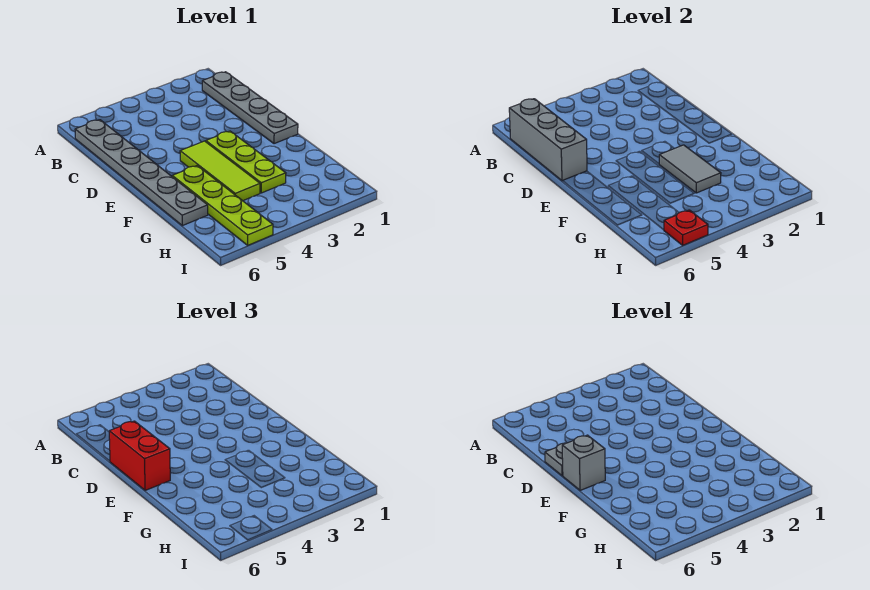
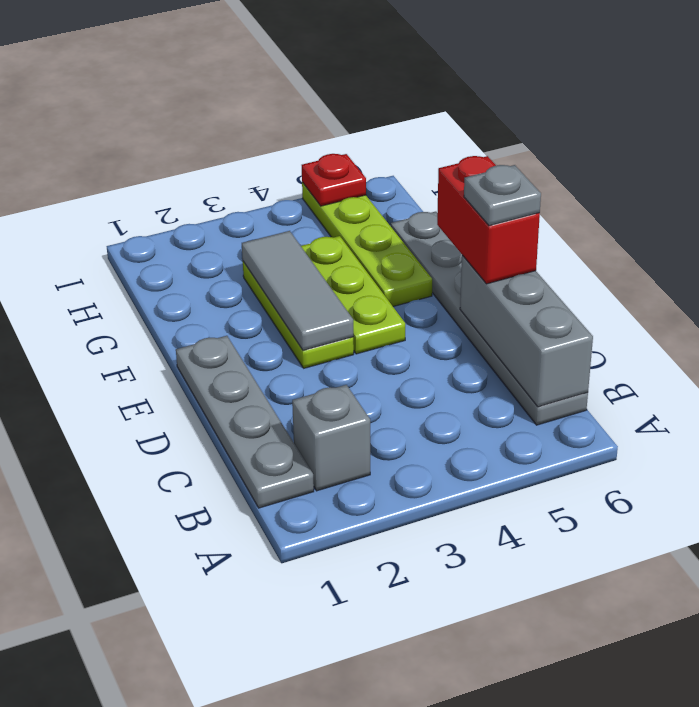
lime tile E4:G4 level 1 -> lime plate E4:G4 level 1
grey brick E6 level 4 -> grey brick B2 level 1
grey tile F3:G3 level 2 -> grey tile E3:G3 level 2

